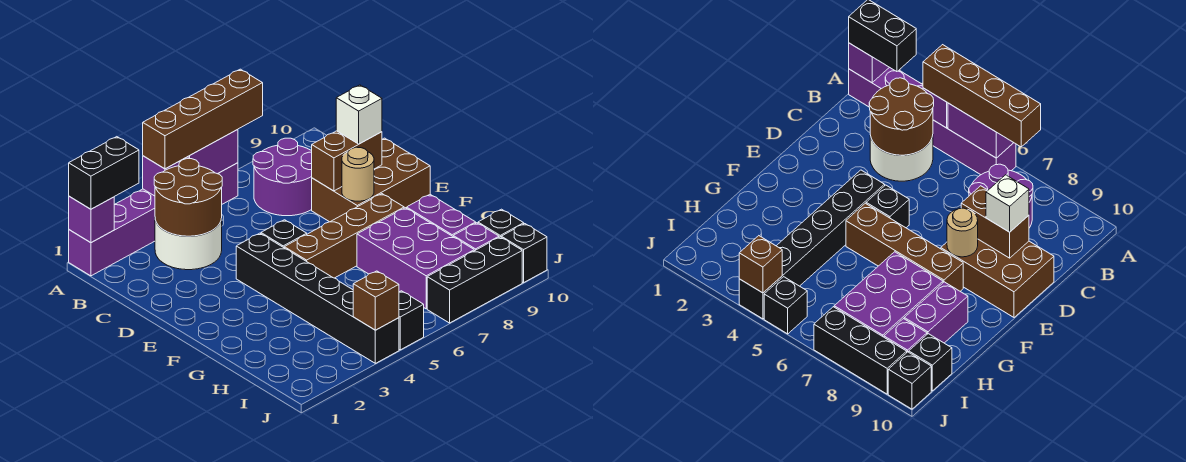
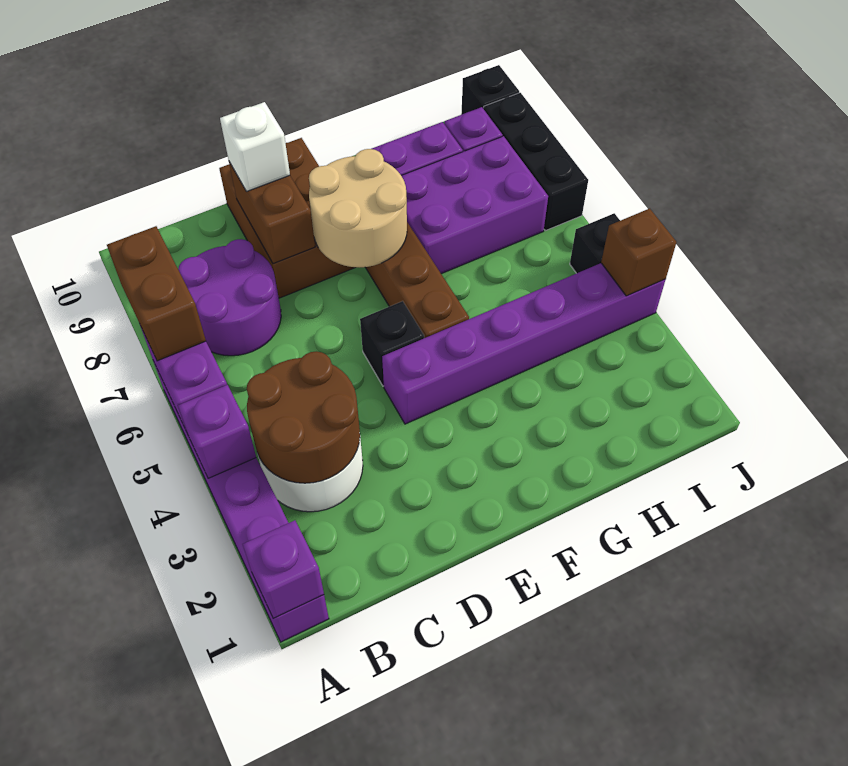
black brick A1:A2 level 3 -> none
brown brick A4:A7 level 3 -> brown brick A6:A7 level 3
black brick E4:J4 level 1 -> purple brick E4:J4 level 1
tan round brick E8 level 2 -> tan round brick E7:F8 level 2
black brick I10 level 1 -> none

